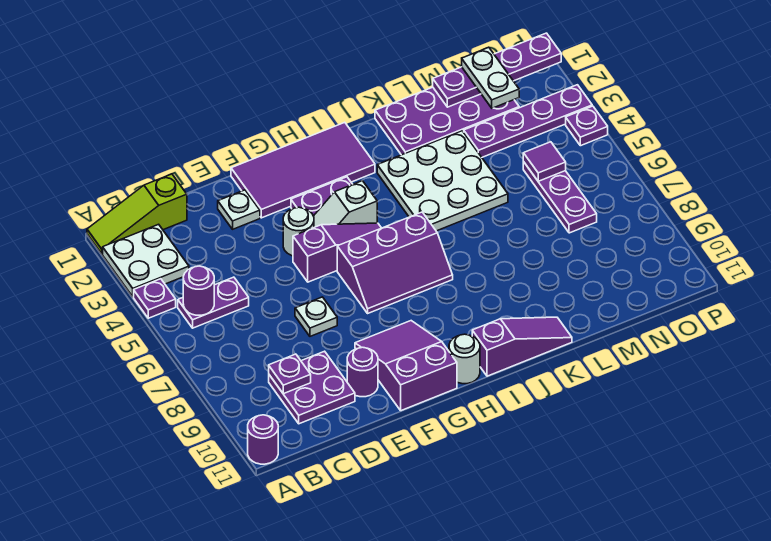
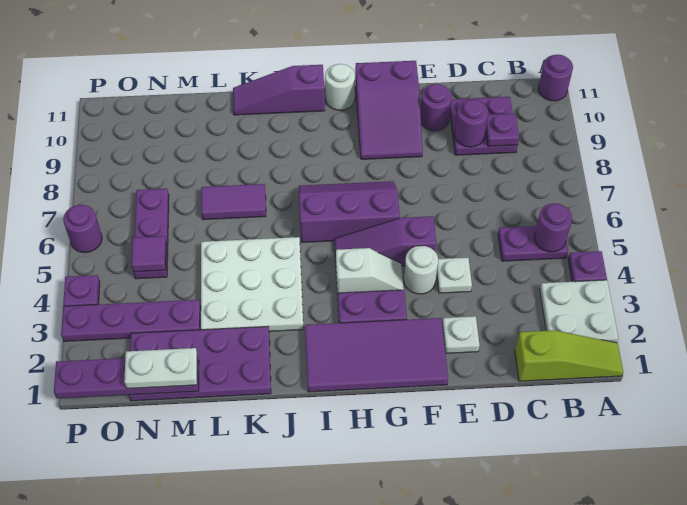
none -> purple round brick D9 level 2
white plate E7 level 1 -> white plate E4 level 1
none -> purple tile K7:L7 level 1
white plate N1:N2 level 3 -> white plate M1:N1 level 3
none -> purple round brick P6 level 1

